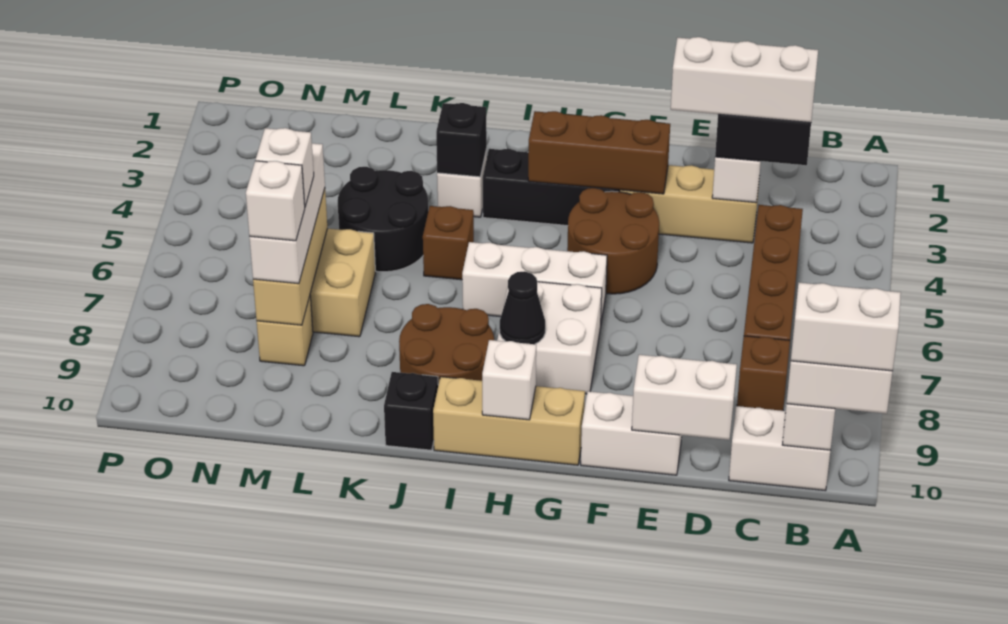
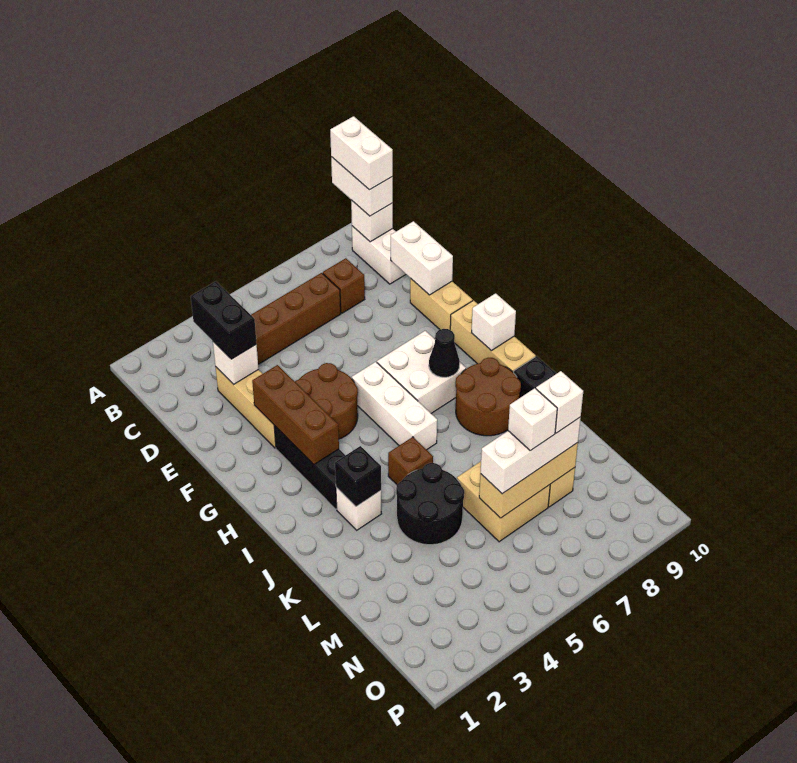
white brick C3:E3 level 4 -> none
white brick E10:F10 level 1 -> tan brick E10:F10 level 1

